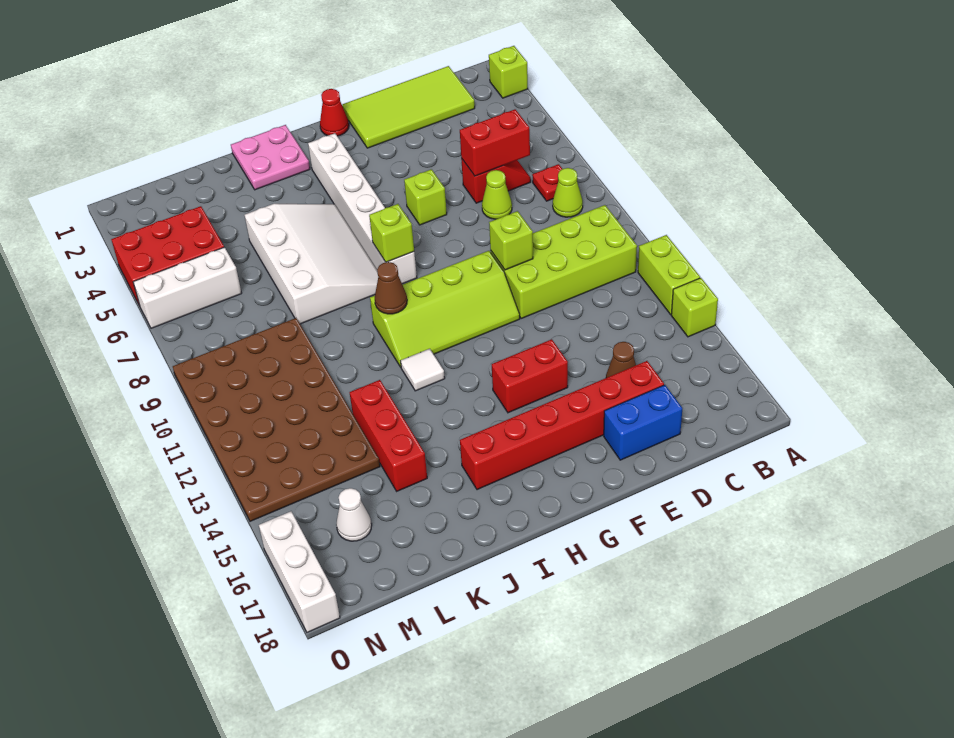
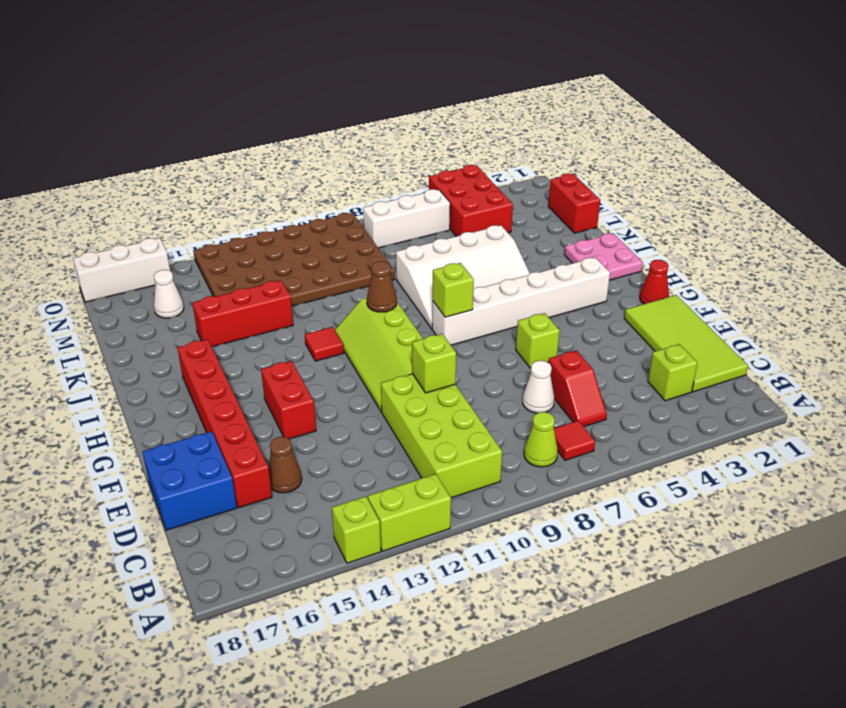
lime brick A2 level 1 -> lime brick C3 level 1
red plate B7 level 1 -> red tile B7 level 1
red brick C6:D6 level 2 -> red brick L1:M1 level 1
lime cone D7 level 1 -> white cone D7 level 1
blue brick D17:E17 level 1 -> blue brick D17:E18 level 1
white tile I12 level 1 -> red tile I12 level 1
white brick M6:O6 level 1 -> white brick N6:N8 level 1

